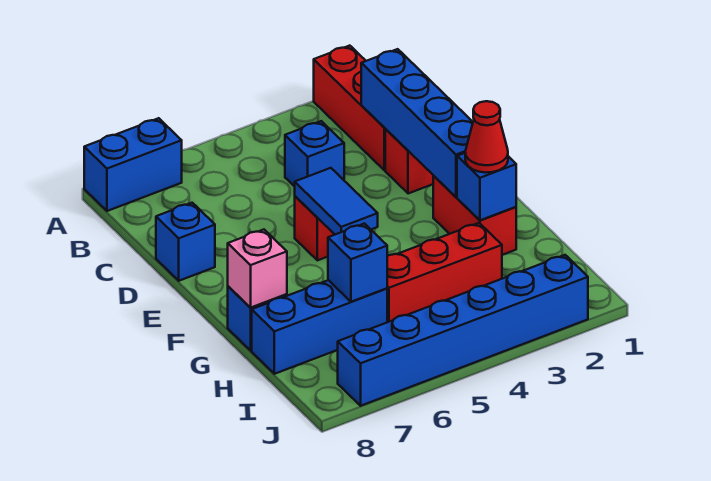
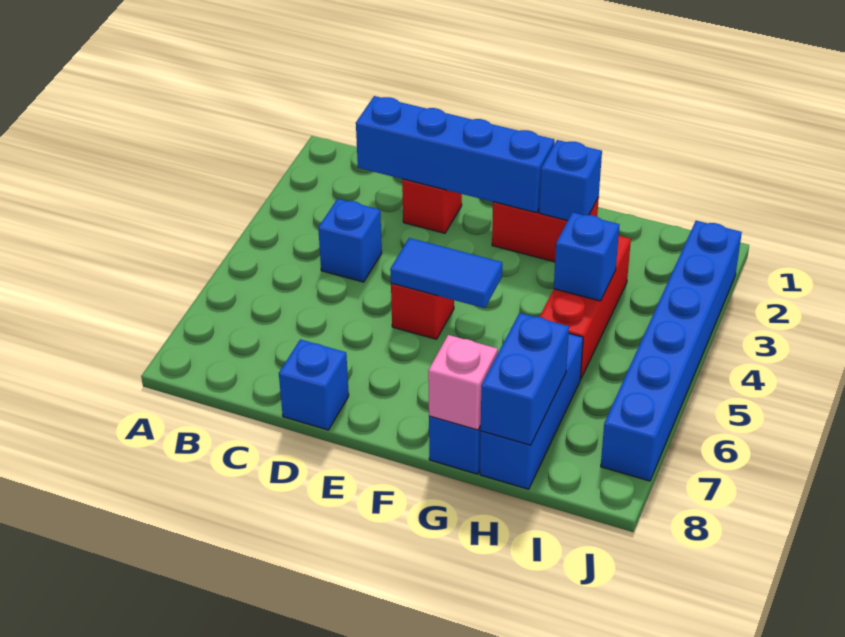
red brick A2:C2 level 1 -> none
blue brick A7:A8 level 1 -> blue brick H7:H8 level 2
red cone G2 level 3 -> none
blue brick H6 level 2 -> blue brick H4 level 2

